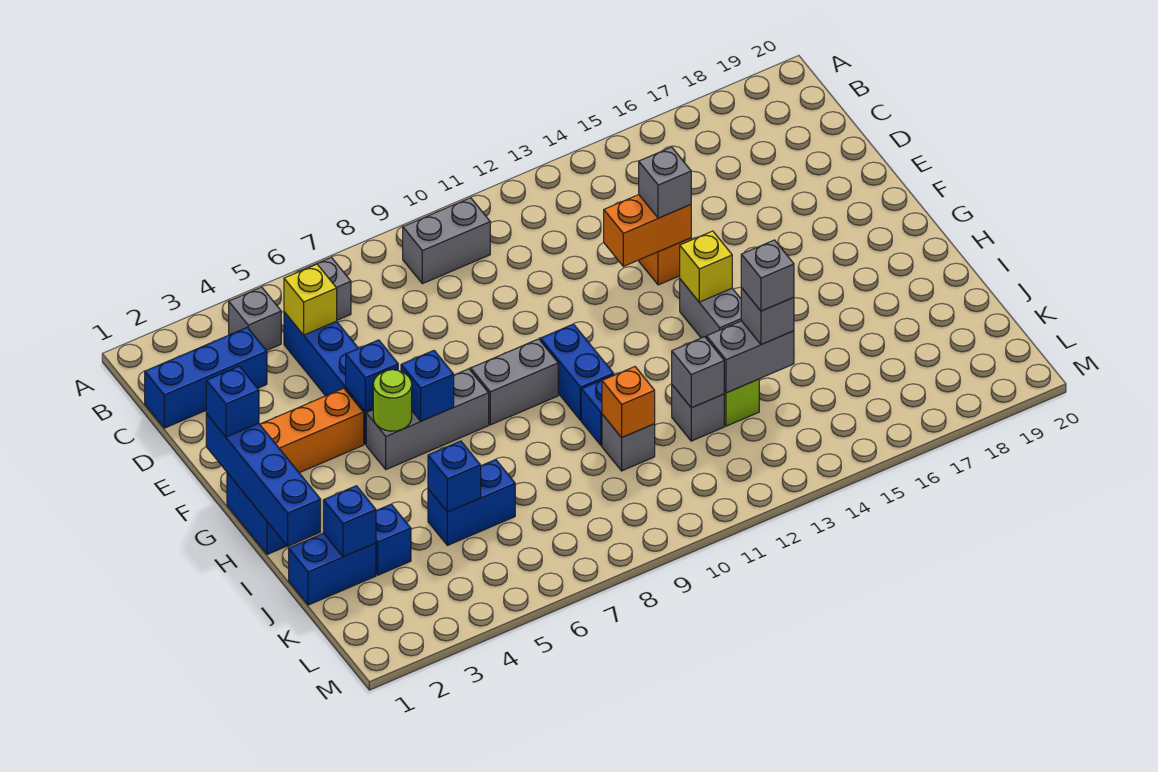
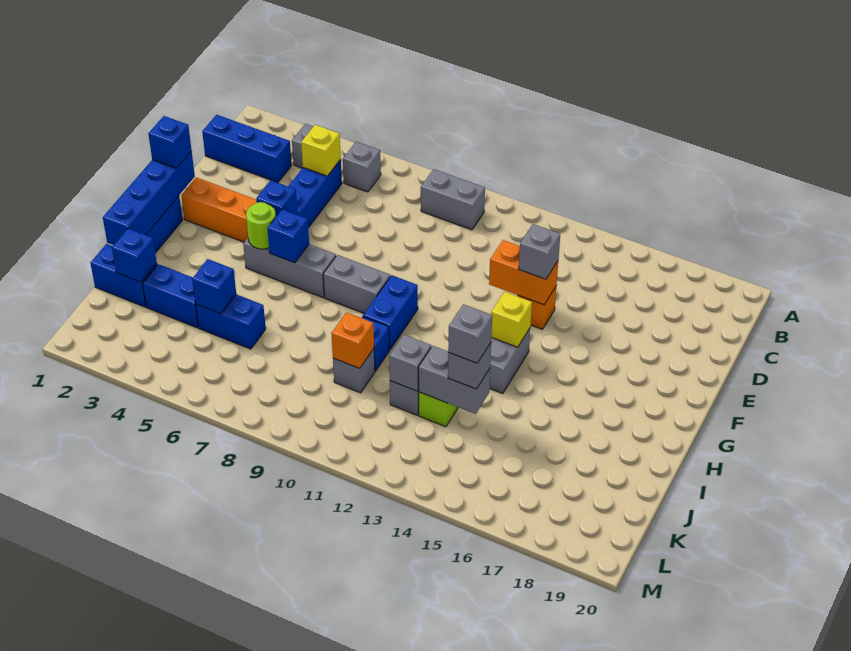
blue brick J3 level 1 -> blue brick J3:J4 level 1

